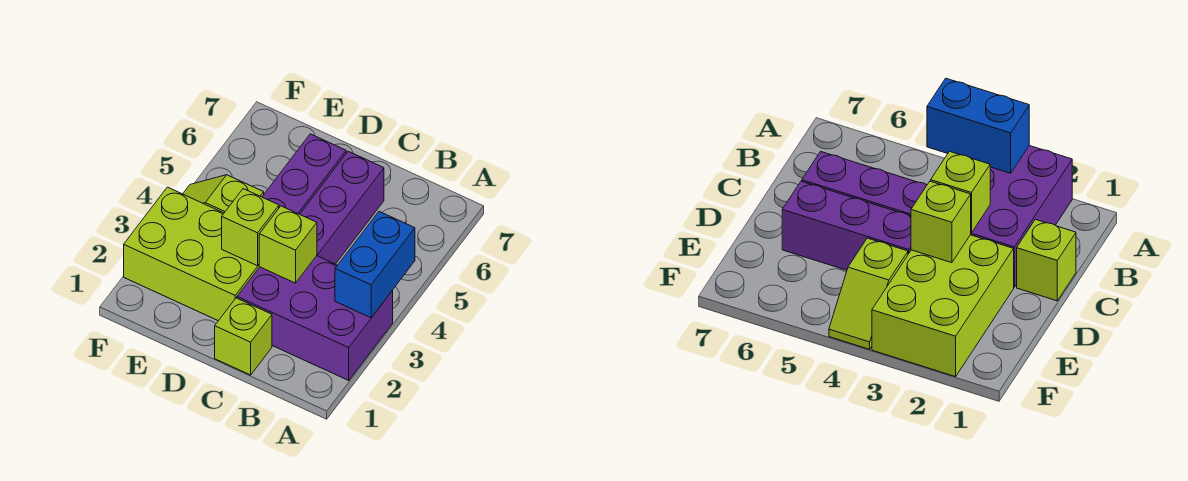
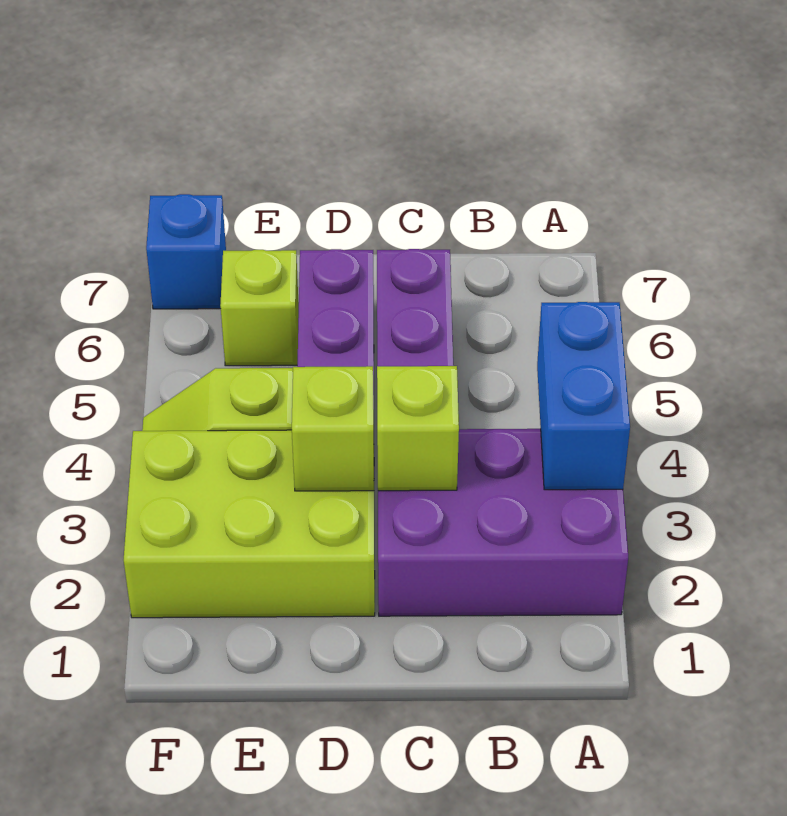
lime brick C1 level 1 -> lime brick E6 level 1
none -> blue brick F7 level 1

